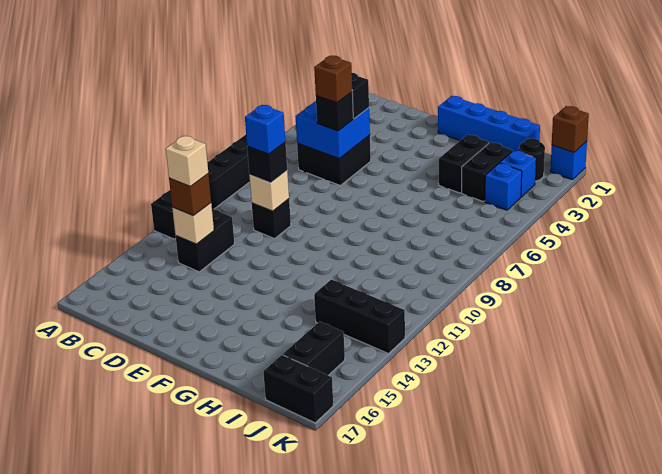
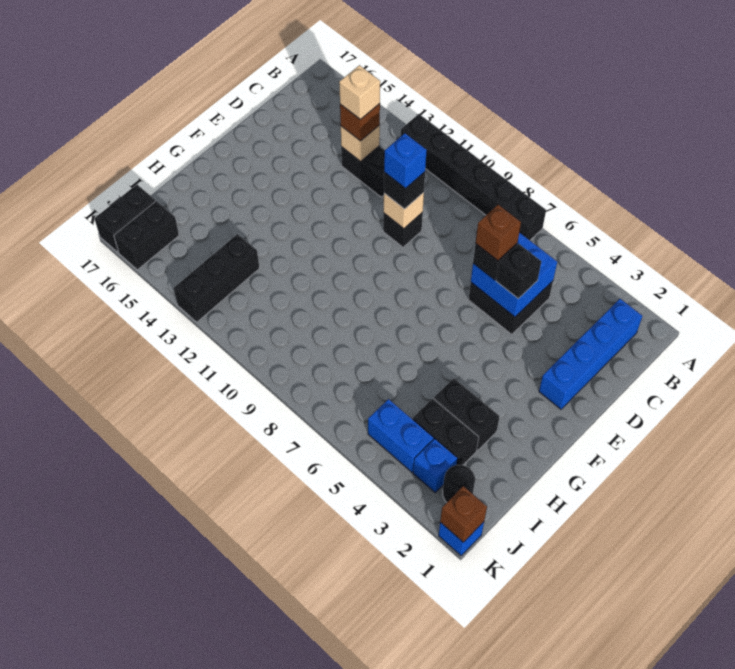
blue brick F1:I1 level 1 -> blue brick B2:E2 level 1
blue brick J4 level 1 -> blue brick J4:J5 level 1
black brick J15:J16 level 1 -> black brick J16:K16 level 1

